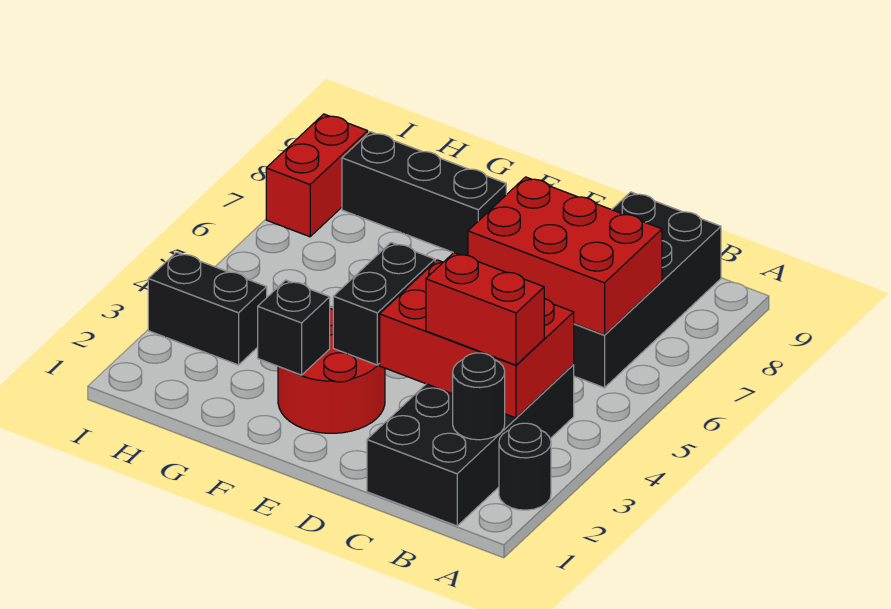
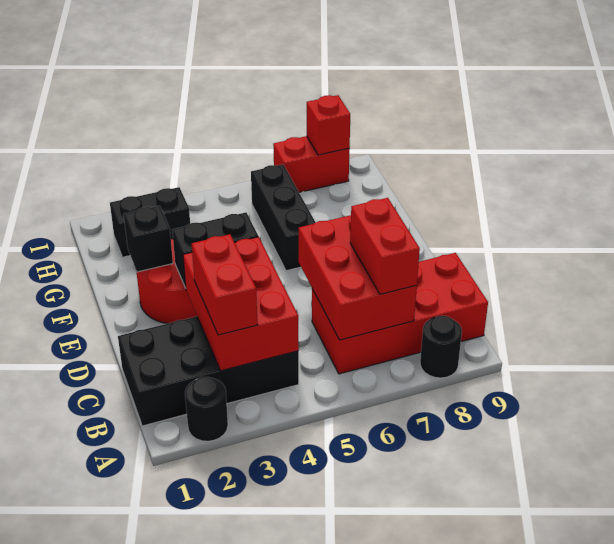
black round brick B2 level 2 -> black round brick A8 level 1
black brick B6:C9 level 1 -> red brick B6:C9 level 1
none -> red brick B7:C7 level 3
black brick F8:H8 level 1 -> black brick F6:H6 level 1
black brick H3:I3 level 1 -> black brick H2:H3 level 1
none -> red brick I8 level 2

